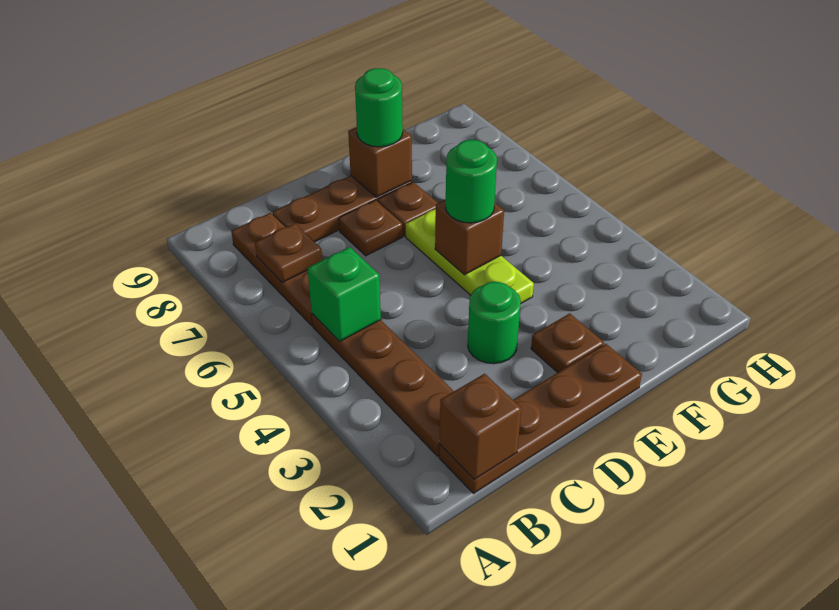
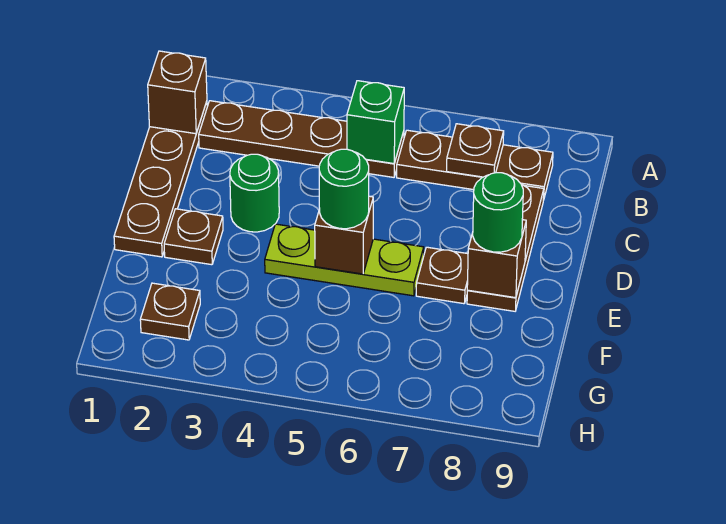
brown plate D7 level 1 -> brown plate G2 level 1

